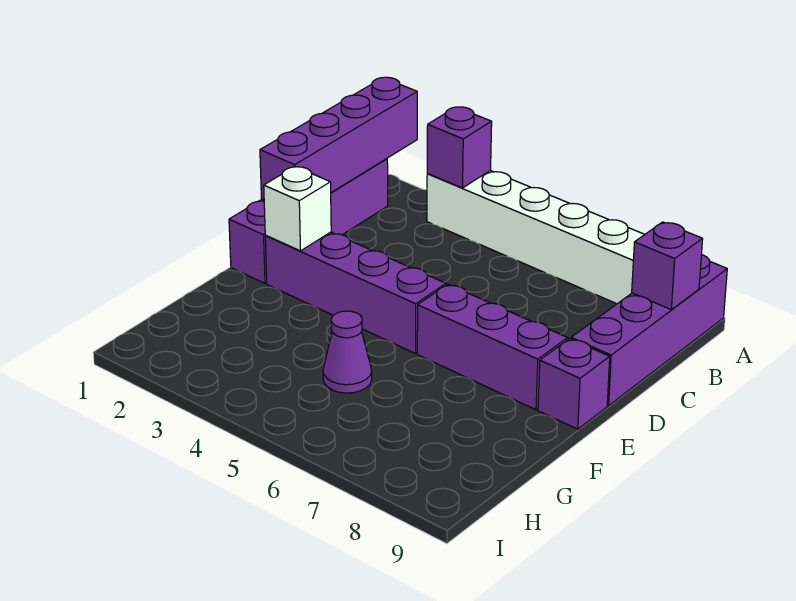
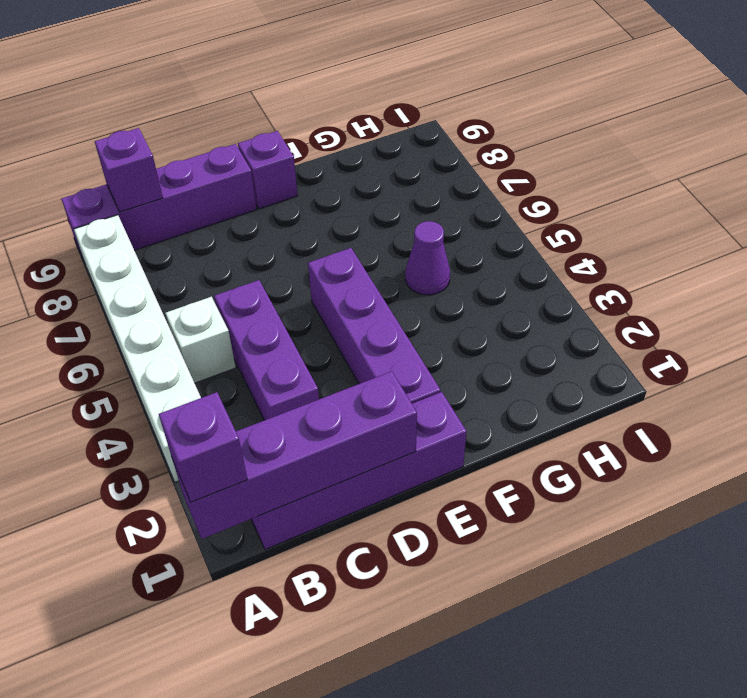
purple brick A3 level 2 -> purple brick A1 level 3
white brick E2 level 2 -> white brick B5 level 1
purple brick E6:E8 level 1 -> purple brick C3:C5 level 1

